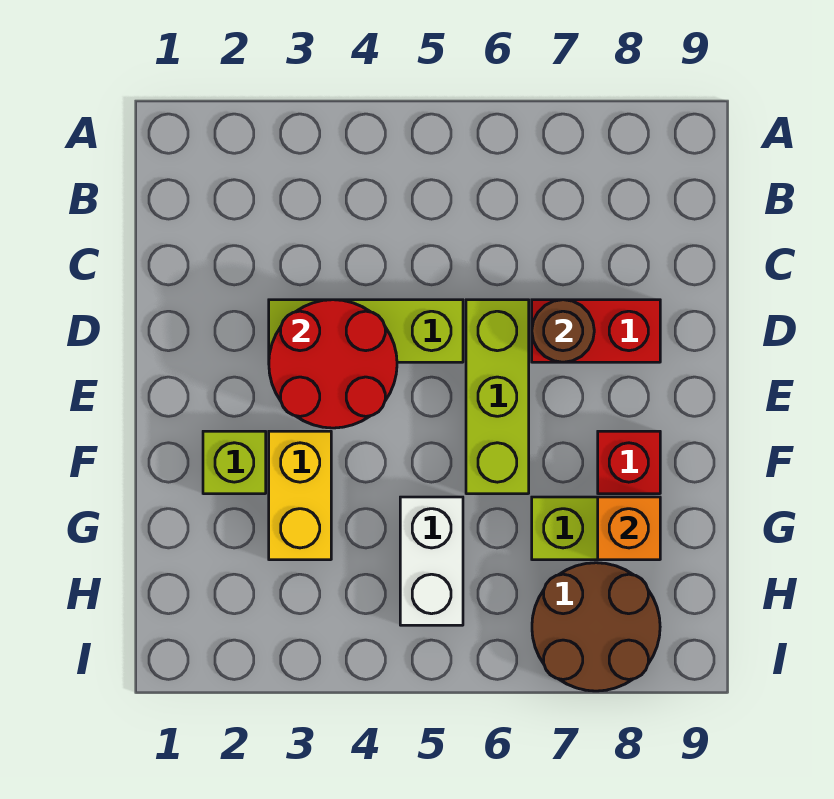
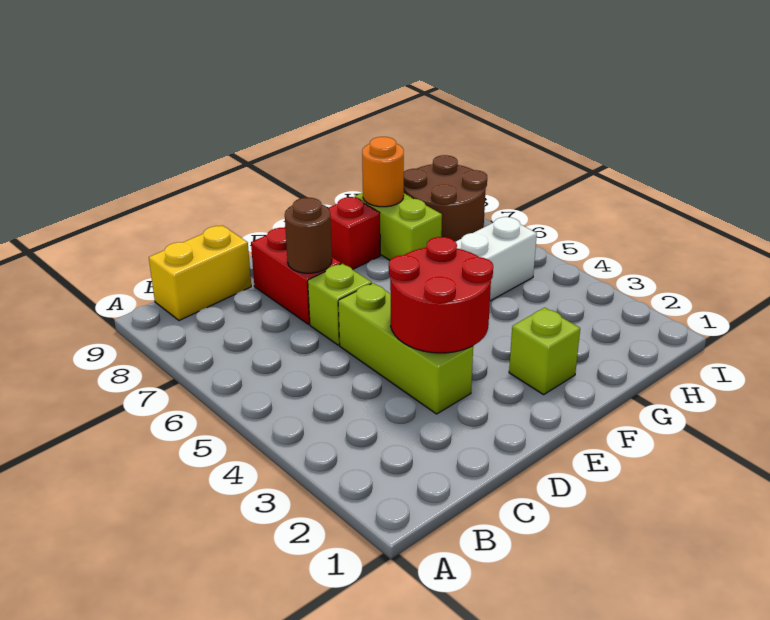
lime brick D6:F6 level 1 -> lime brick D6 level 1
yellow brick F3:G3 level 1 -> yellow brick B9:C9 level 1
orange brick G8 level 2 -> orange round brick G8 level 2

